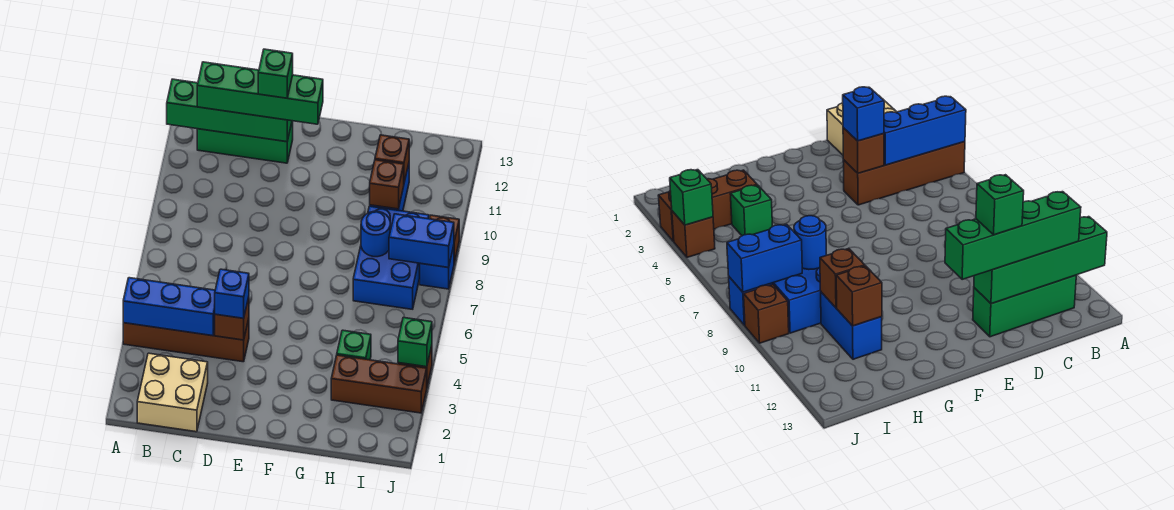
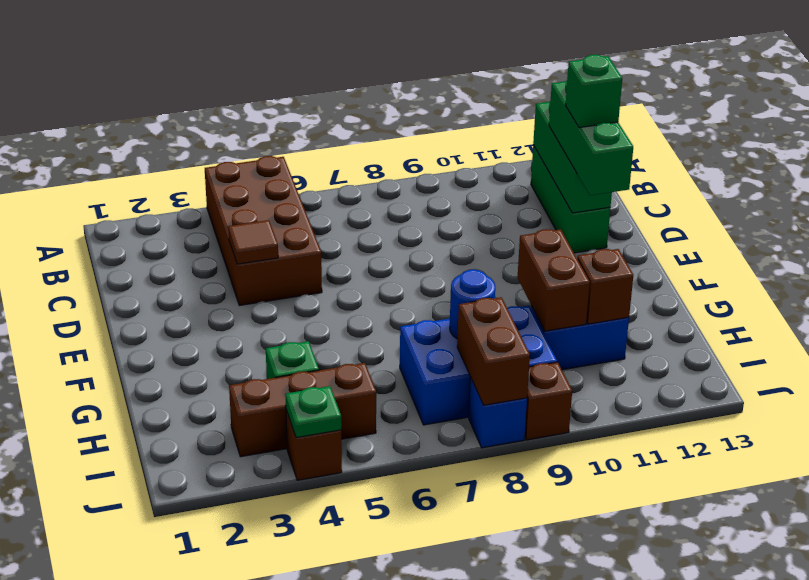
brown brick A4:D4 level 1 -> brown brick A4:D5 level 1
blue brick A4:C4 level 2 -> none
green brick A12:D12 level 2 -> green brick B12:D12 level 2
tan brick B1:C2 level 1 -> none
green brick B12:E12 level 3 -> green brick C12:E12 level 3
brown brick D4 level 2 -> brown tile D4 level 2
blue brick D4 level 3 -> none
brown brick H3:J3 level 1 -> brown brick I3:I5 level 1
brown brick H10 level 2 -> brown brick G10:H10 level 2
blue brick I8:J8 level 2 -> brown brick I8:J8 level 2
green brick J4 level 2 -> green plate J4 level 2

